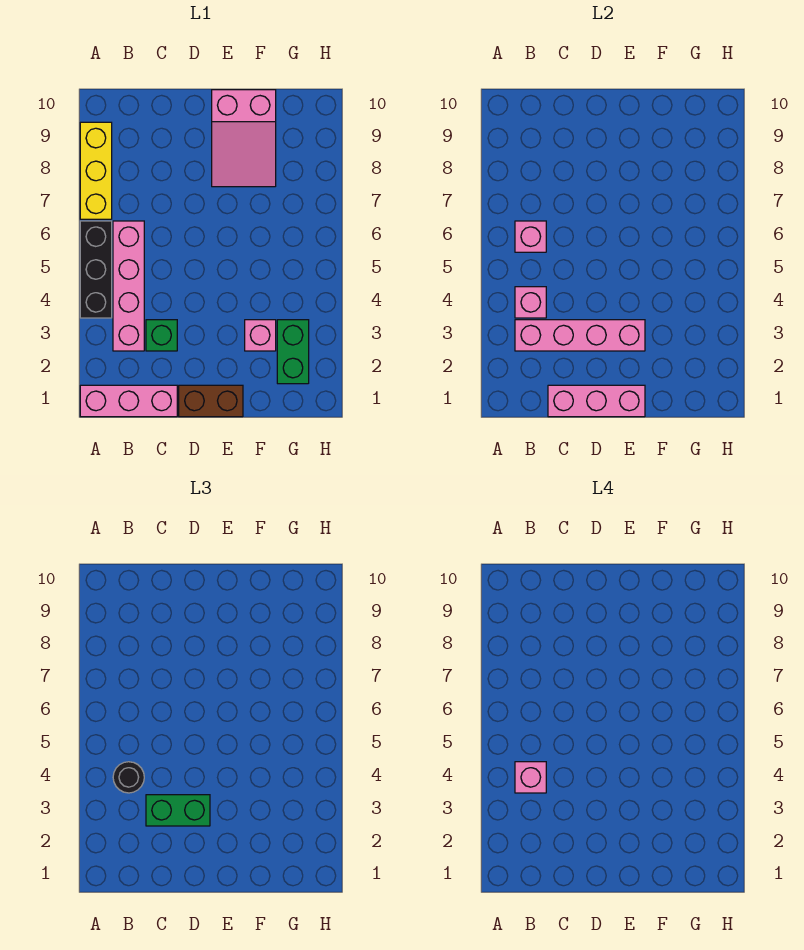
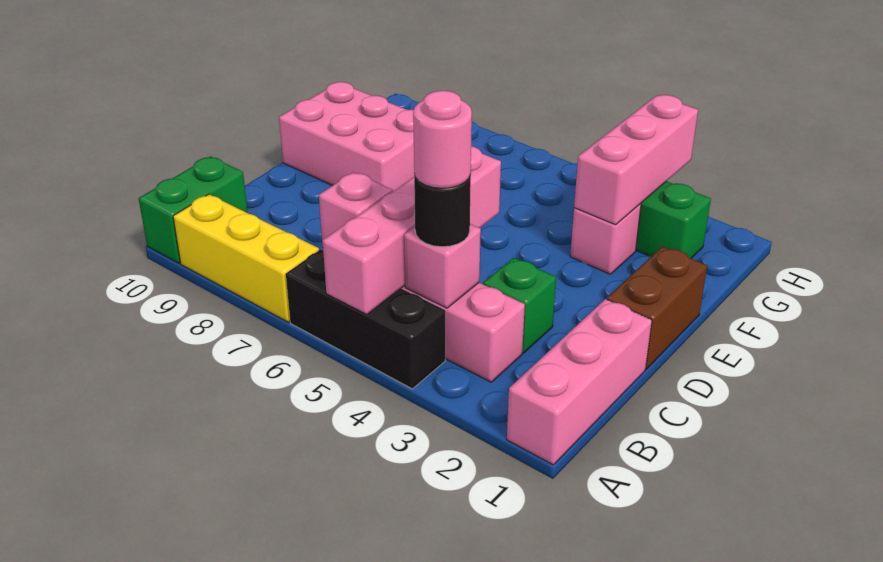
pink brick B3:E3 level 2 -> pink brick A5:D5 level 2
pink brick B4 level 4 -> pink round brick B4 level 4
pink brick C1:E1 level 2 -> pink brick F3:H3 level 2
green brick C3:D3 level 3 -> green brick A10:B10 level 1
pink slope E8:F10 level 1 top 10 -> pink brick E8:F10 level 1

